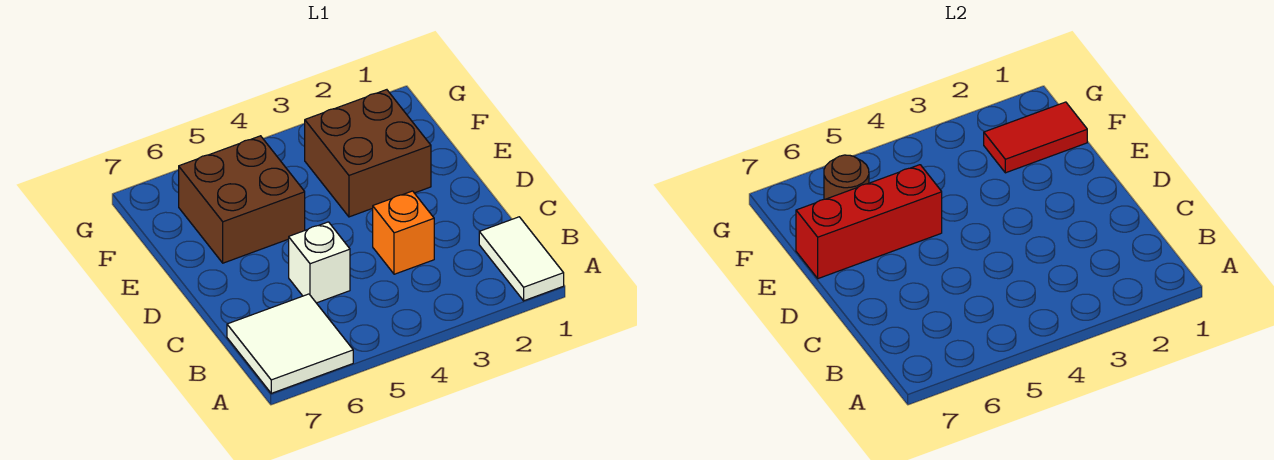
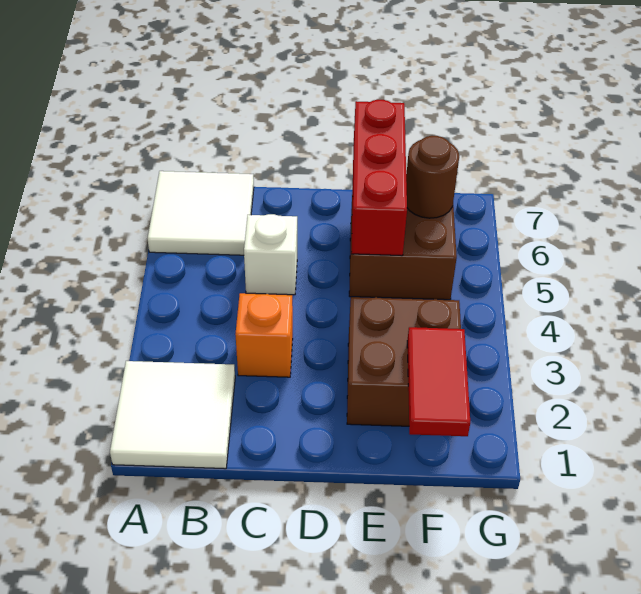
white tile A1:B1 level 1 -> white tile A1:B2 level 1

